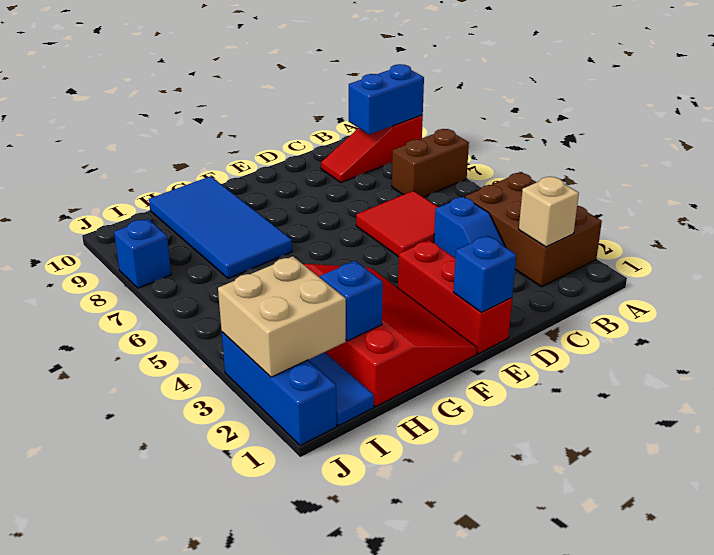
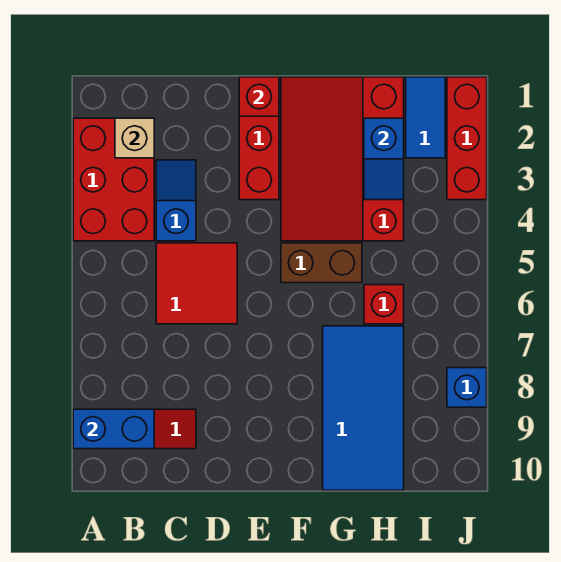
brown brick A2:B4 level 1 -> red brick A2:B4 level 1
brown brick A7:B7 level 1 -> brown brick F5:G5 level 1
blue brick E1 level 2 -> red brick E1 level 2
none -> red brick H6 level 1
tan brick I2:J3 level 2 -> none
blue brick J1:J3 level 1 -> red brick J1:J3 level 1

